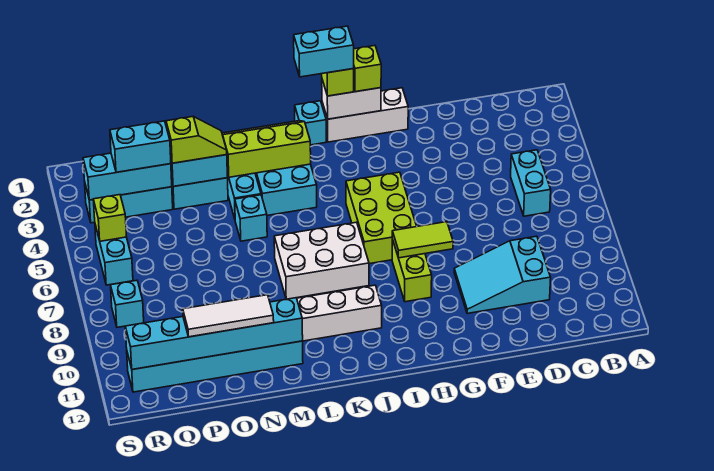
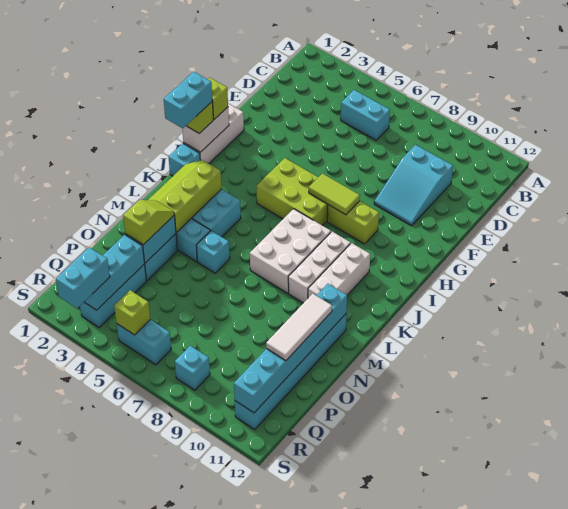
lime tile G8:H8 level 2 -> lime tile H7:H8 level 2
none -> white brick J9:L9 level 1
cyan brick P3:Q3 level 3 -> cyan brick R3:S3 level 3

